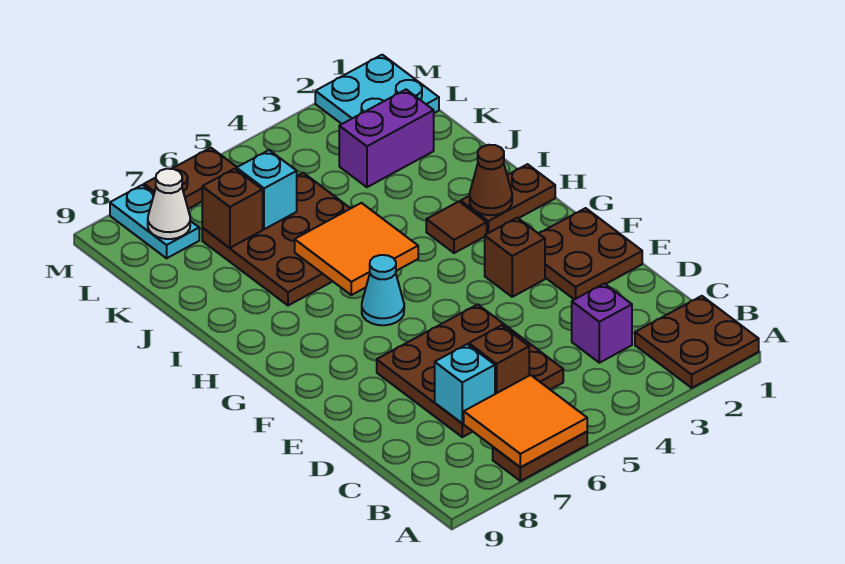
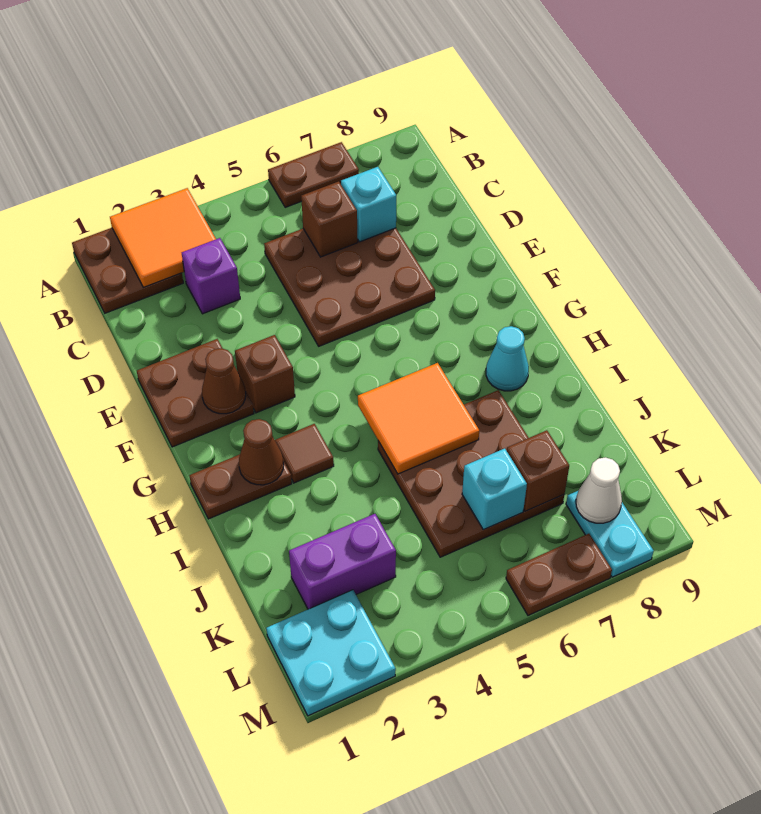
orange tile A6:B7 level 2 -> orange tile A2:B3 level 2
none -> brown cone F2 level 2
cyan cone G6 level 1 -> cyan cone H8 level 1

